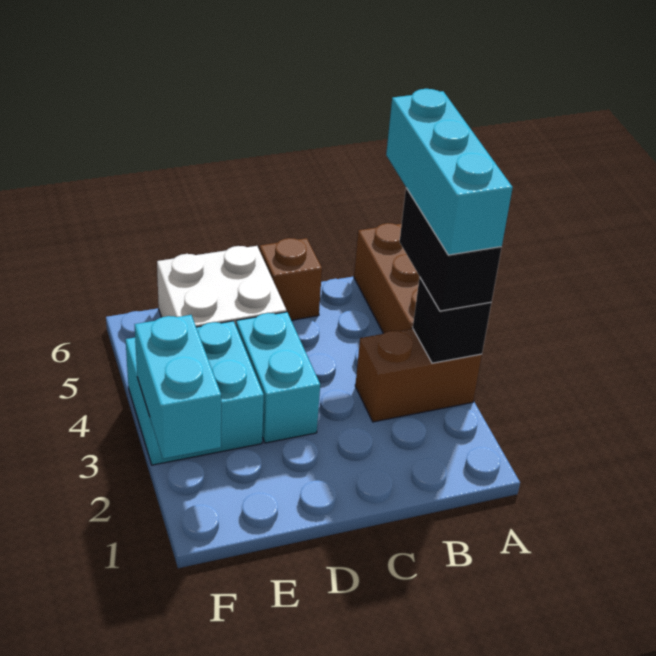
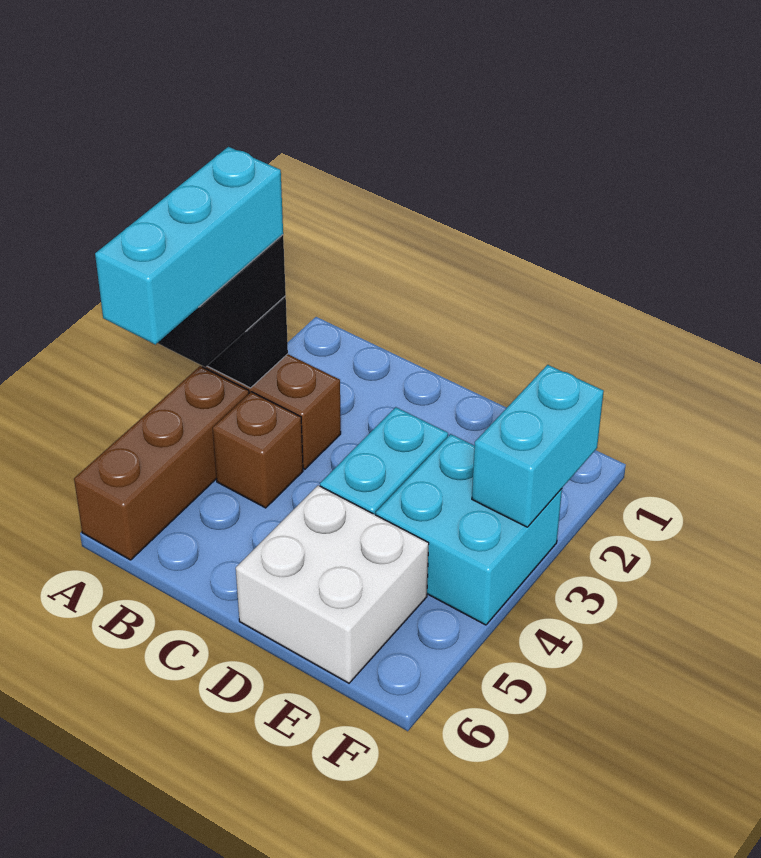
brown brick C6 level 1 -> brown brick B4 level 1

